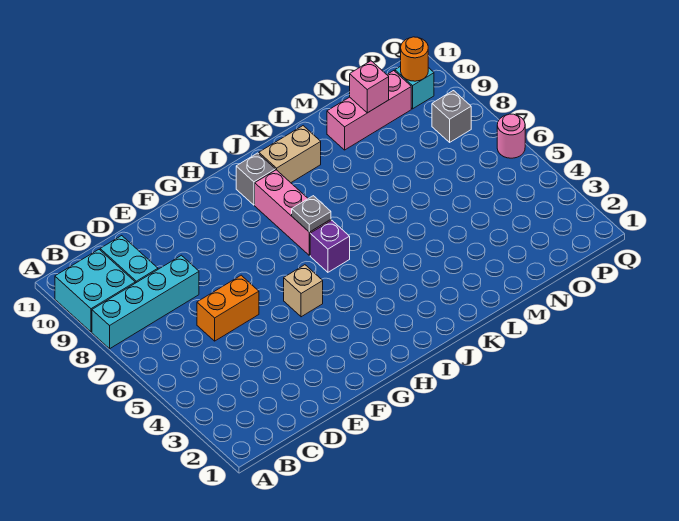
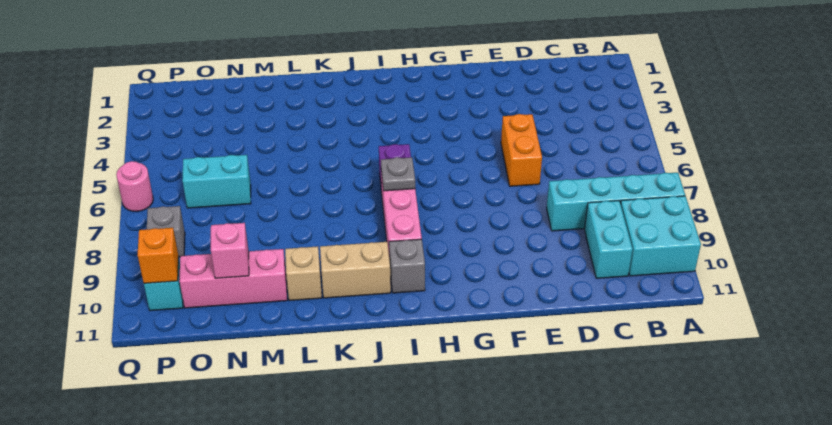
orange brick D6:E6 level 1 -> orange brick E5:E6 level 1
tan brick G5 level 1 -> tan brick L10 level 1
none -> cyan brick N6:O6 level 1
orange round brick P10 level 2 -> orange brick P10 level 2

